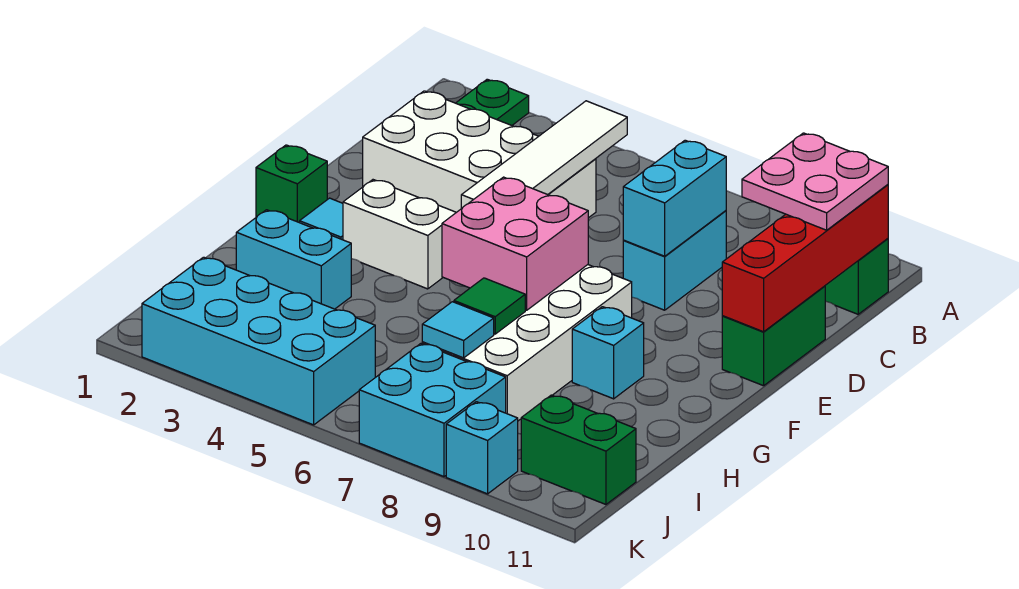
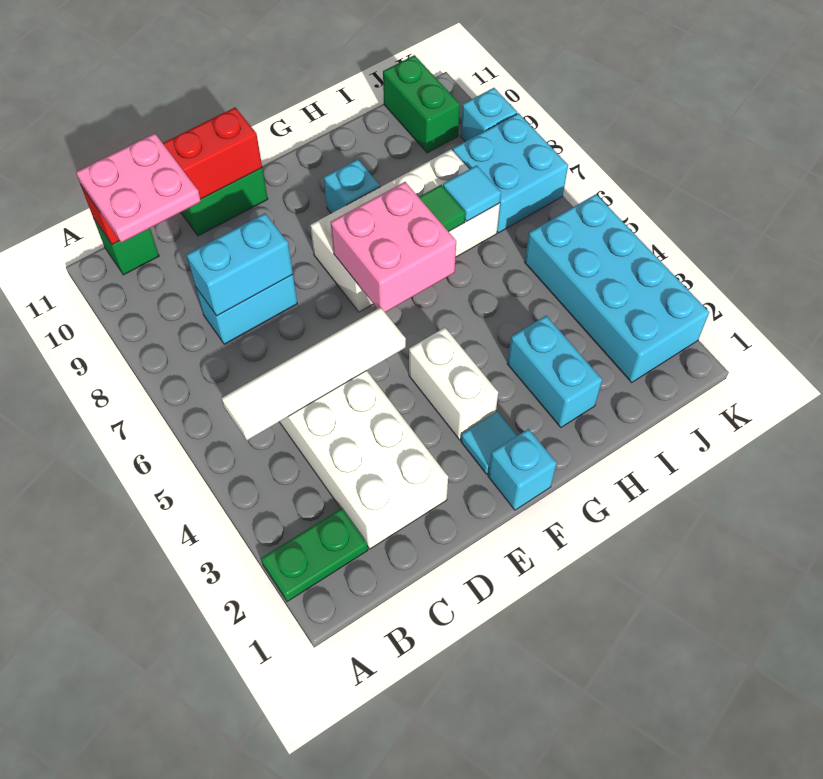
green brick F1 level 1 -> cyan brick F1 level 1

